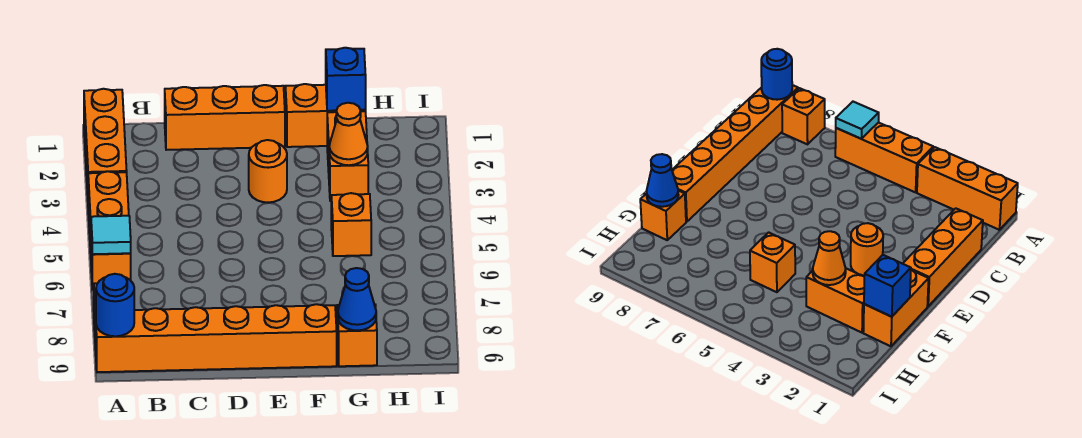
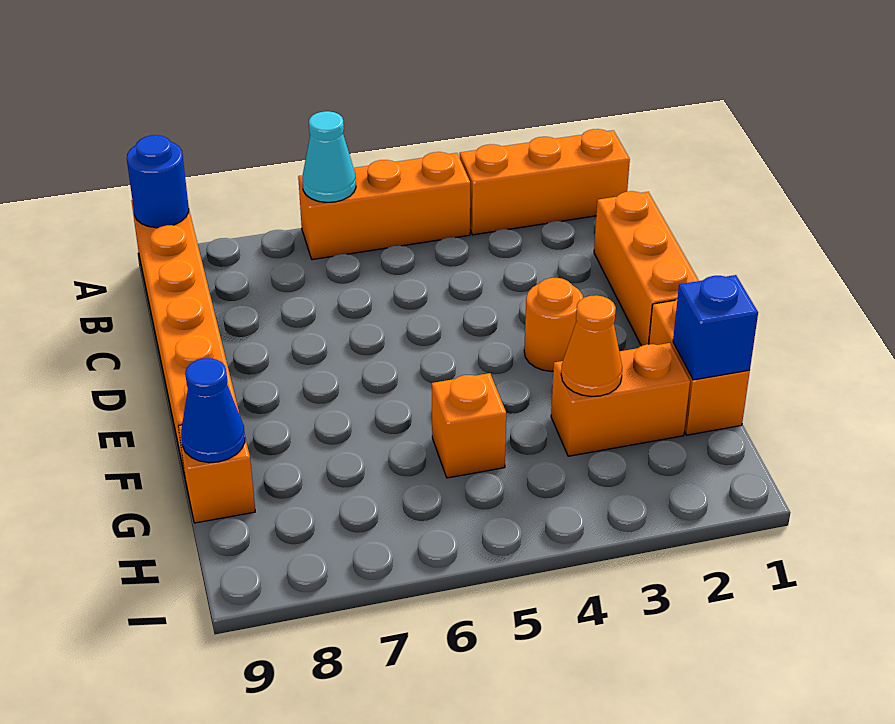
cyan tile A6 level 2 -> cyan cone A6 level 2
orange brick A8 level 1 -> none

